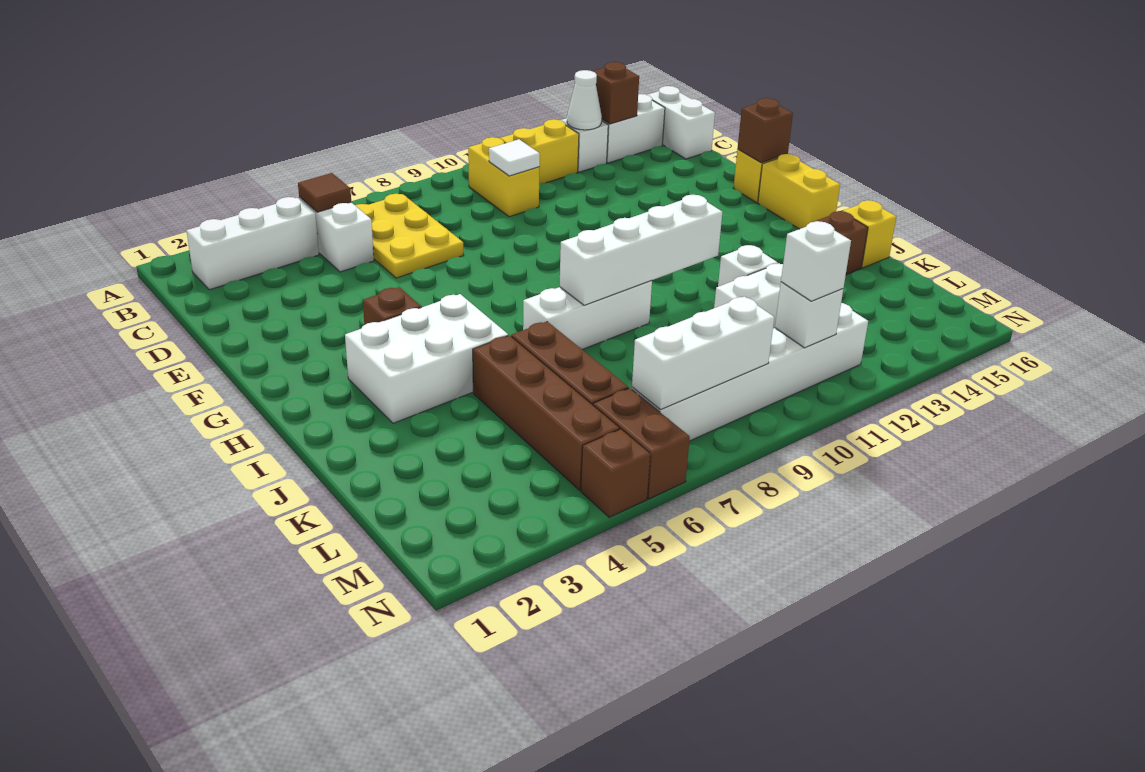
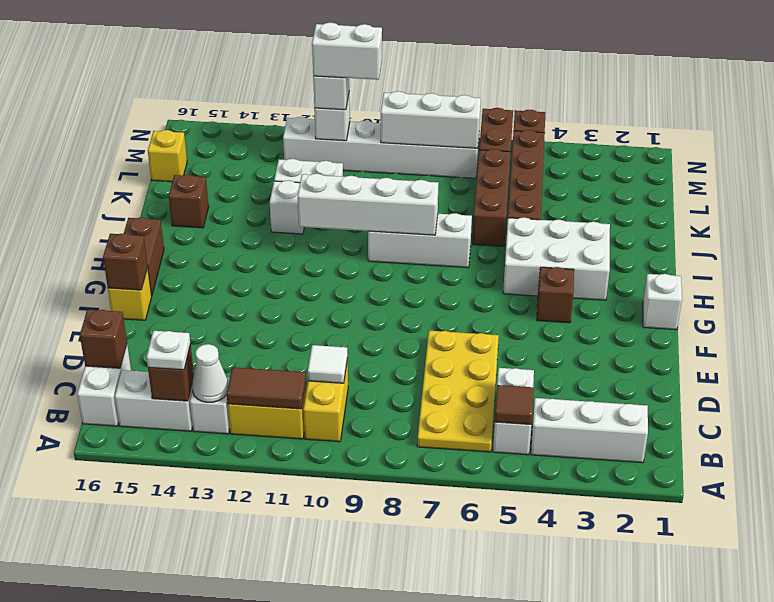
yellow plate B6:D7 level 1 -> yellow plate B6:E7 level 1
none -> brown tile B11:B12 level 2
none -> white plate B14 level 3
none -> brown brick C16 level 2
none -> white brick G1 level 1
yellow brick G16:H16 level 1 -> brown brick G16:H16 level 1
yellow brick J16 level 1 -> yellow brick L16 level 1
none -> white brick M10:M11 level 4

